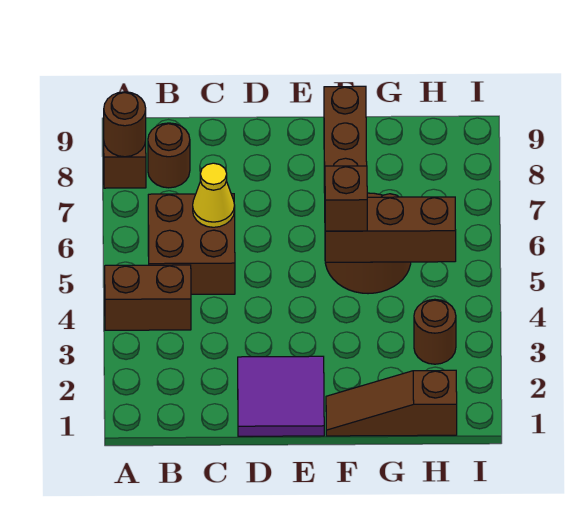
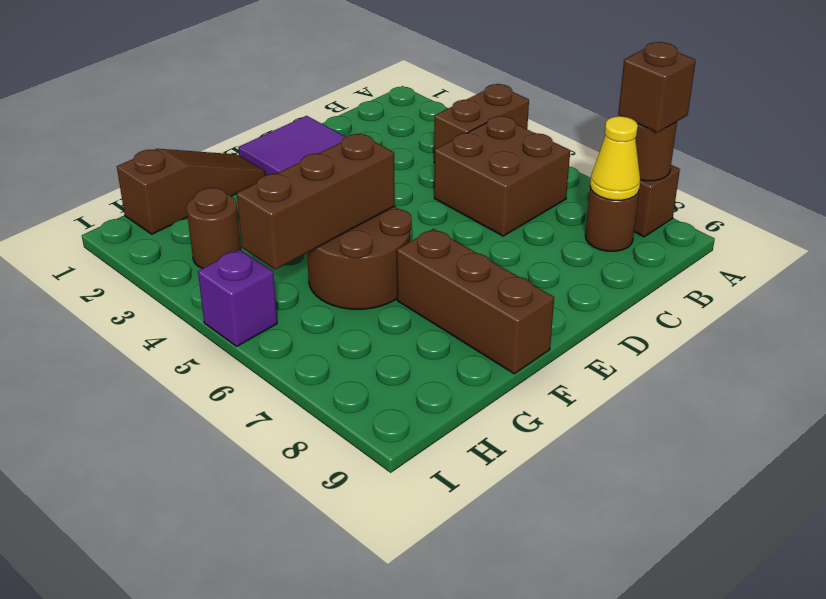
yellow cone C6 level 2 -> yellow cone B8 level 2
brown brick F5 level 3 -> brown brick A8 level 3
none -> purple brick I5 level 1

